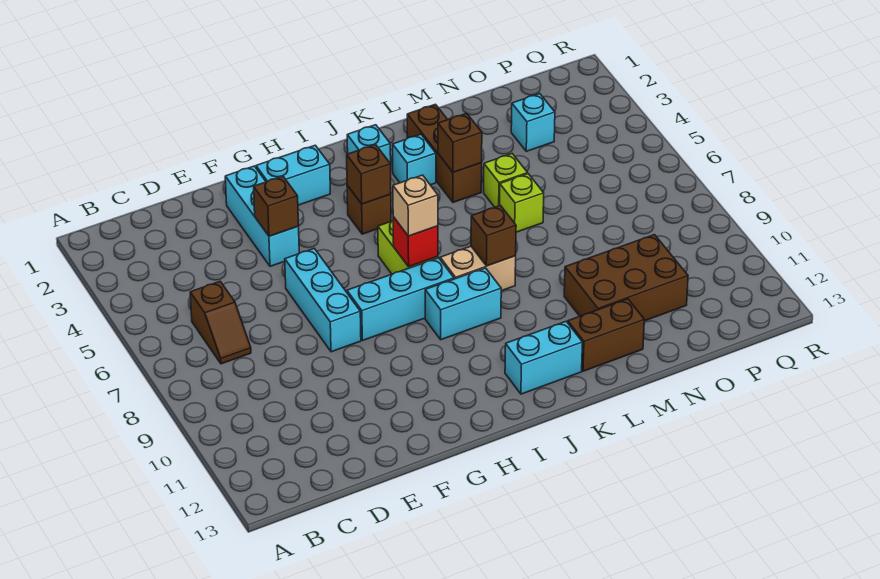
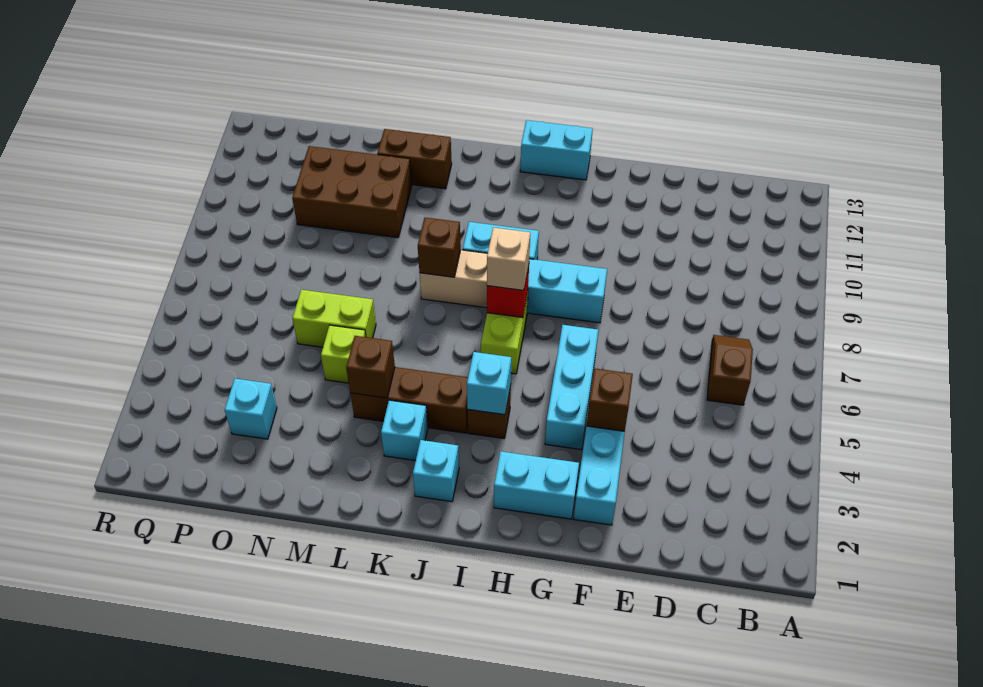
cyan brick F6:F8 level 1 -> cyan brick G4:G6 level 1
brown brick I4 level 2 -> cyan brick I4 level 2
cyan brick J12:K12 level 1 -> cyan brick H13:I13 level 1
brown brick L2:L4 level 1 -> brown brick J4:L4 level 1
lime brick M6 level 1 -> lime brick M6:N6 level 1

